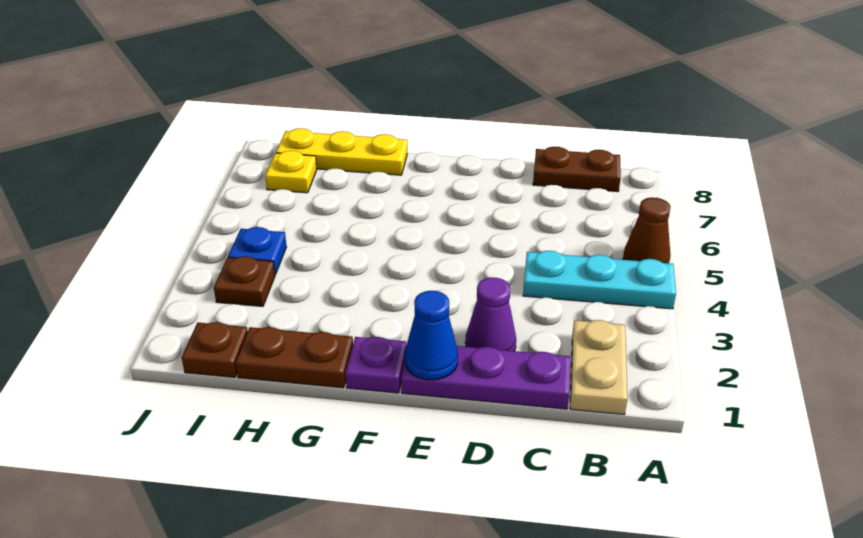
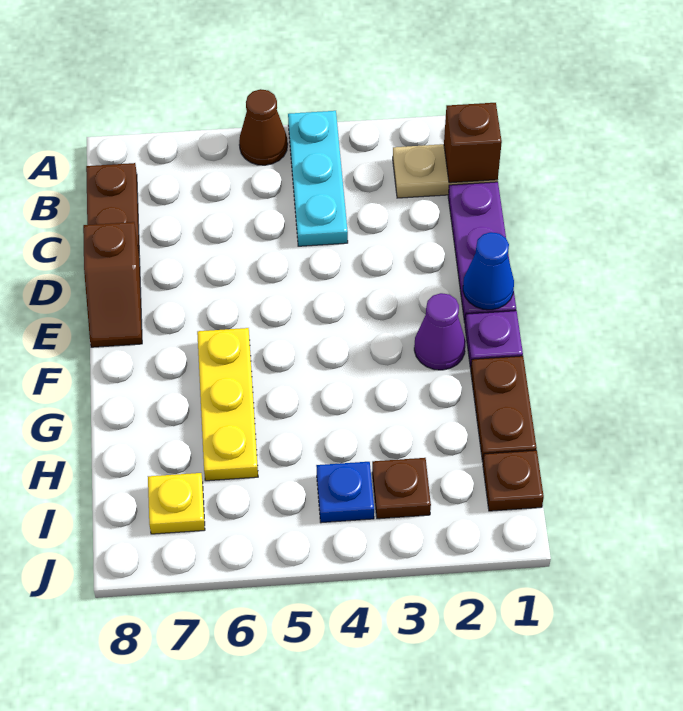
none -> brown brick B1 level 2
purple cone D2 level 1 -> purple cone F2 level 1
none -> brown slope D8:E8 level 1 top D
yellow plate G8:I8 level 1 -> yellow plate F6:H6 level 1

